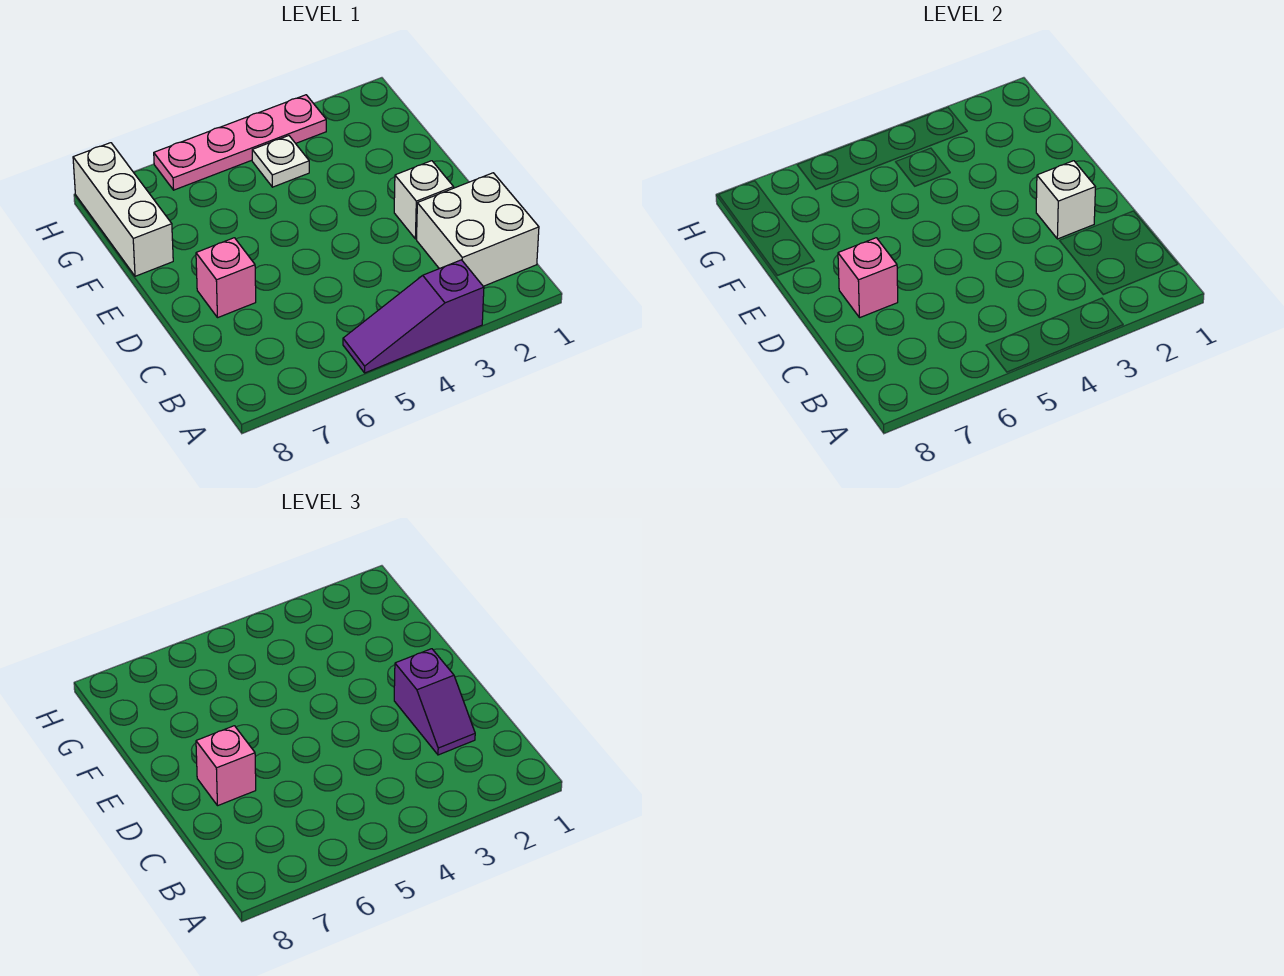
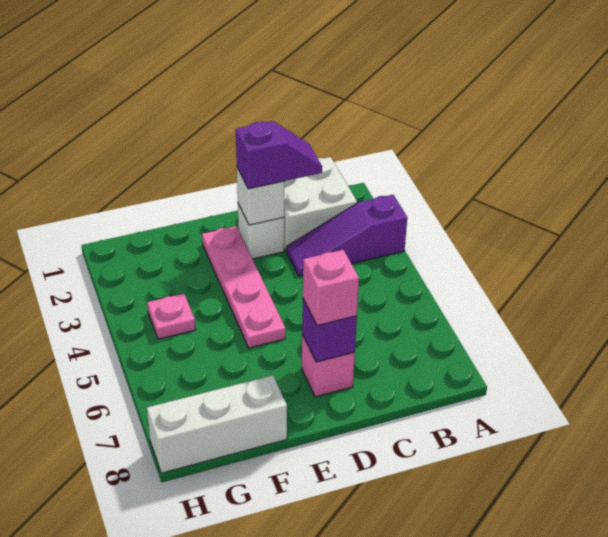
purple slope A3:A5 level 1 top 3 -> purple slope A3:C3 level 1 top A
pink brick D7 level 2 -> purple brick D7 level 2
white plate G4 level 1 -> pink plate G4 level 1
pink plate H3:H6 level 1 -> pink plate E2:E5 level 1

